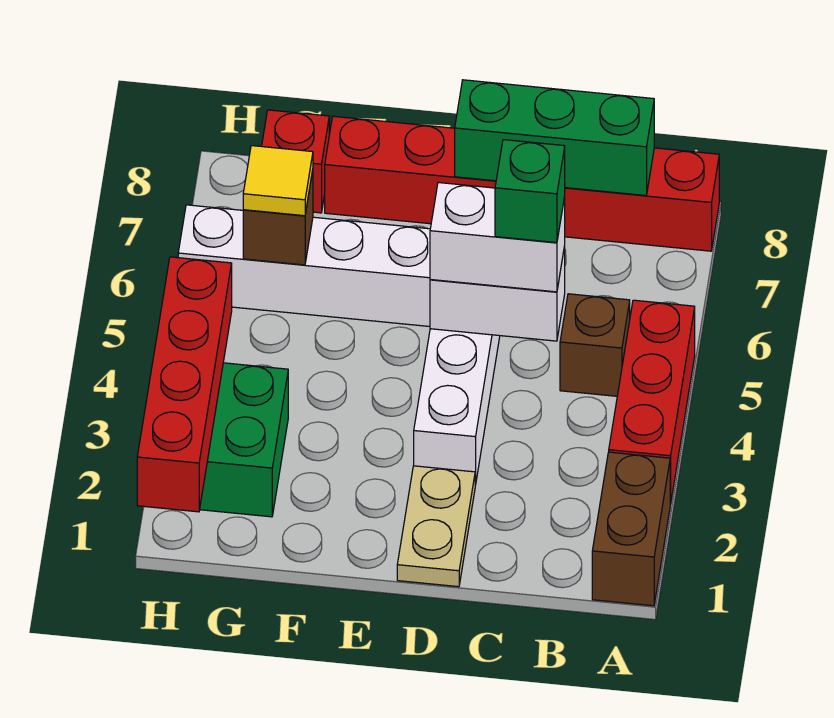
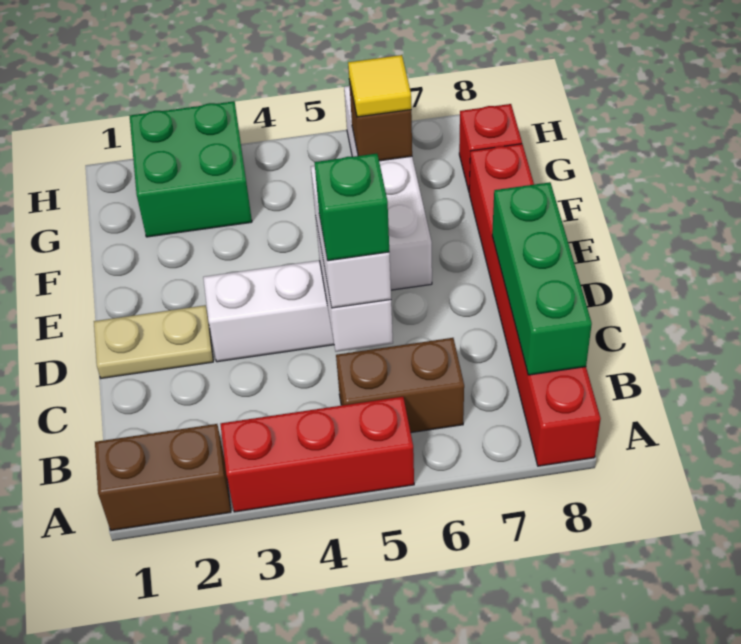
brown brick B5 level 1 -> brown brick B5:B6 level 1
red brick H1:H4 level 2 -> none

